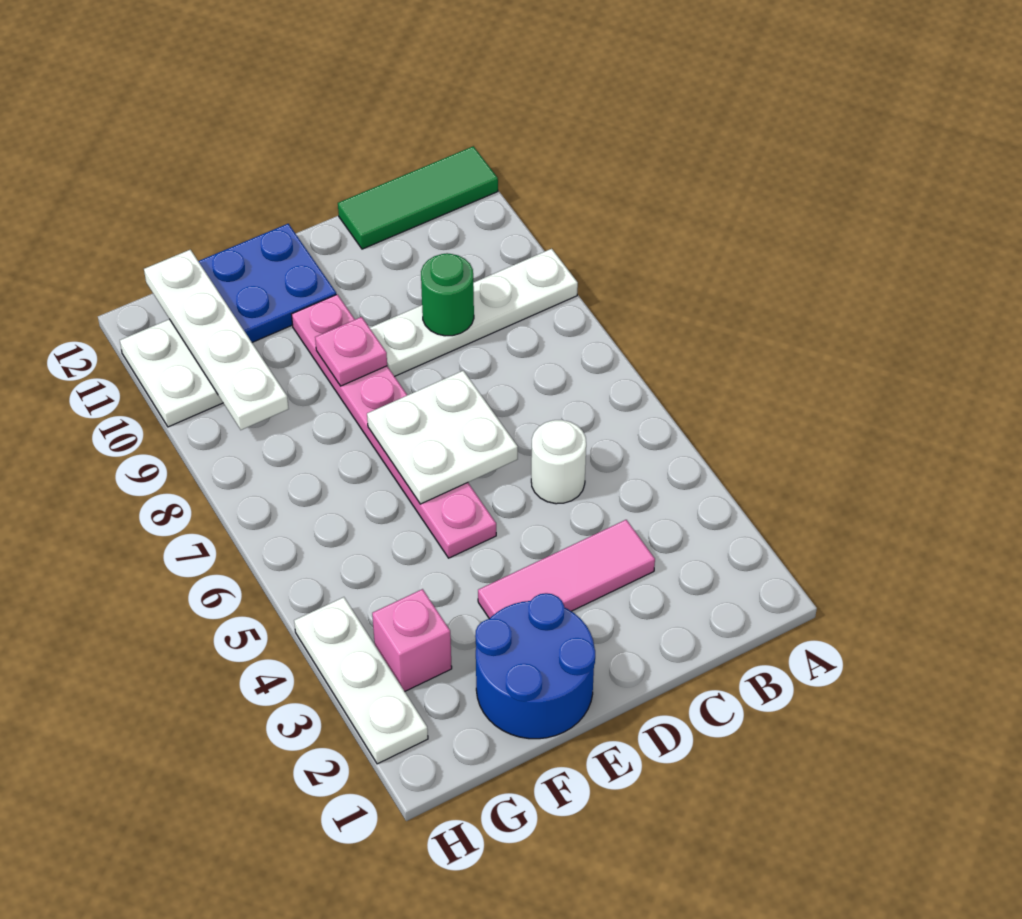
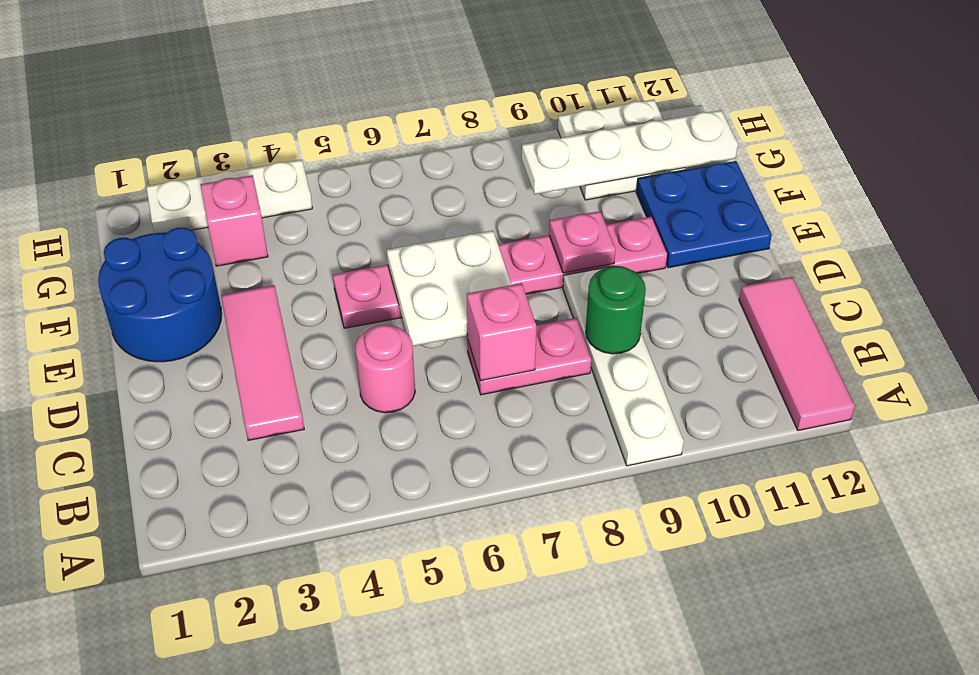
green tile A12:C12 level 1 -> pink tile A12:C12 level 1
white round brick C5 level 1 -> pink round brick C5 level 1
none -> pink plate C7:C8 level 1
none -> pink brick C7 level 2

